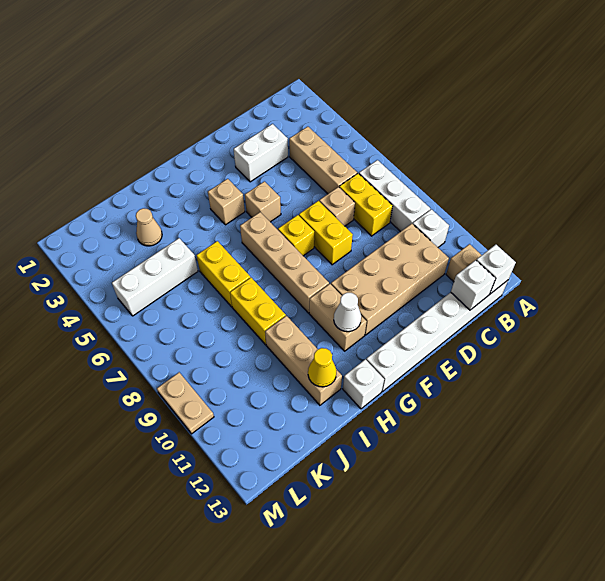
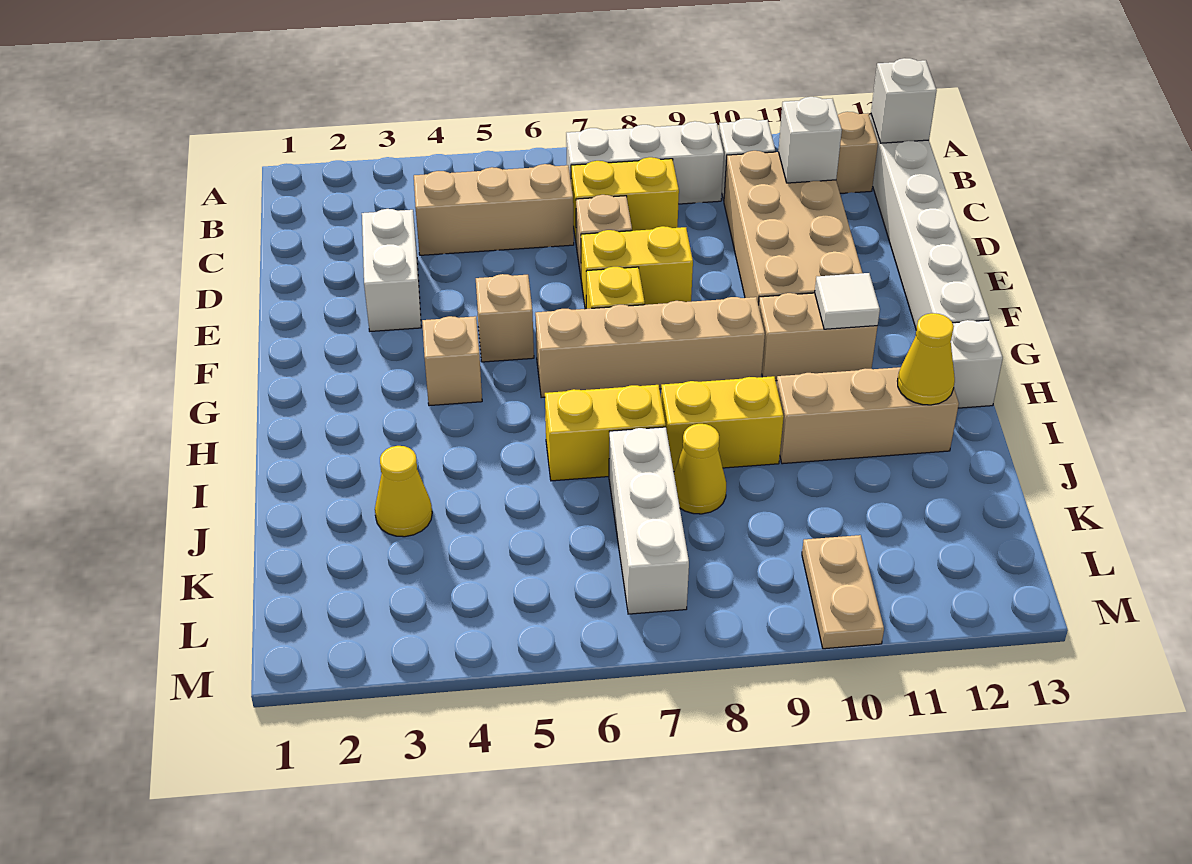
white brick C13 level 2 -> white brick C11 level 2
white cone G11 level 2 -> white tile G11 level 2
tan cone J3 level 1 -> yellow cone J3 level 1
white brick J5:L5 level 1 -> white brick J7:L7 level 1
none -> yellow cone J8 level 1
tan plate M9:M10 level 1 -> tan plate L10:M10 level 1

